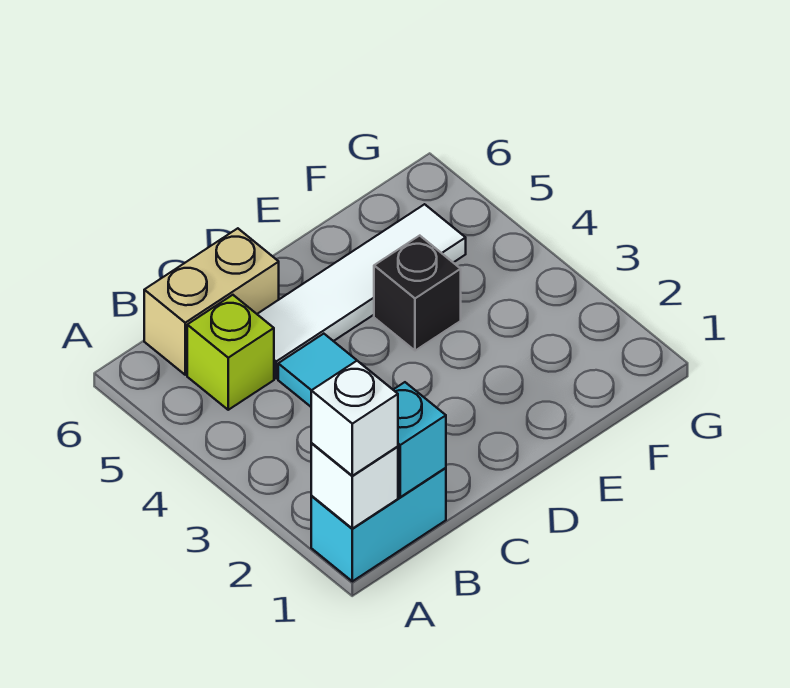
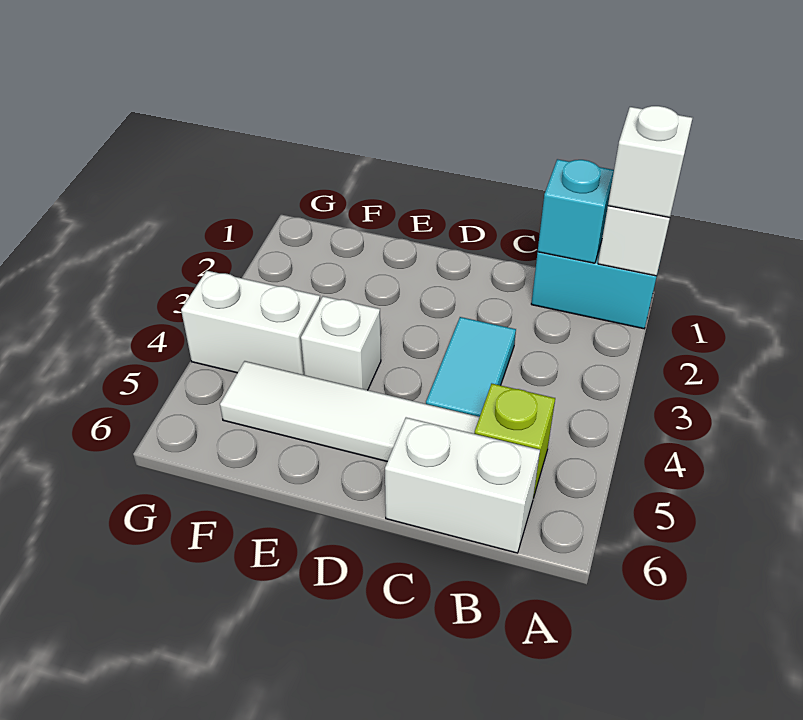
tan brick B6:C6 level 1 -> white brick B6:C6 level 1
black brick E4 level 1 -> white brick E4 level 1
none -> white brick F4:G4 level 1

